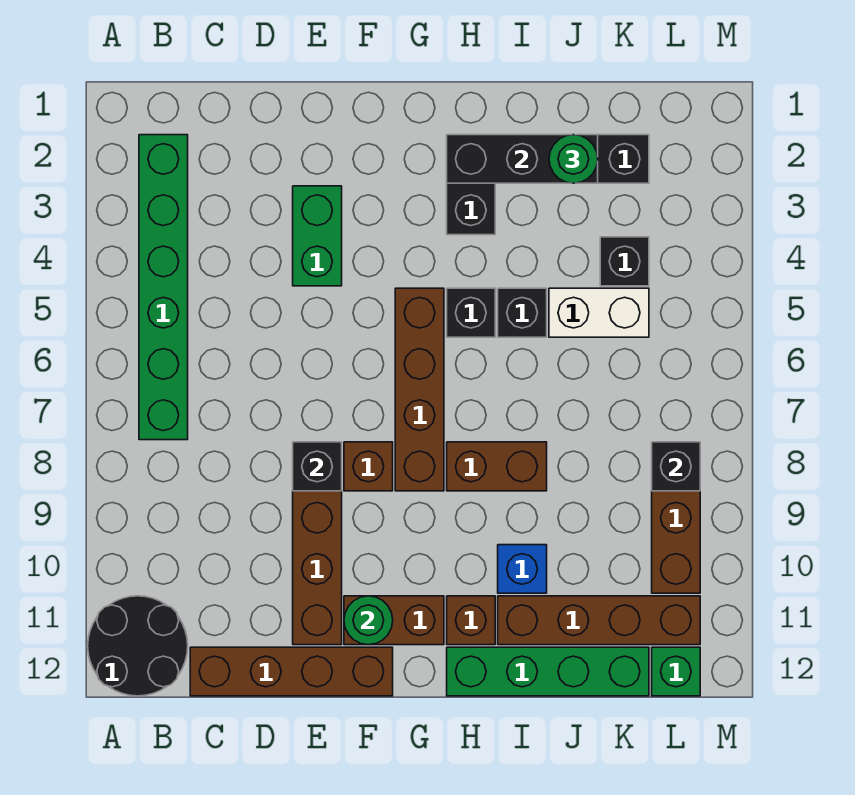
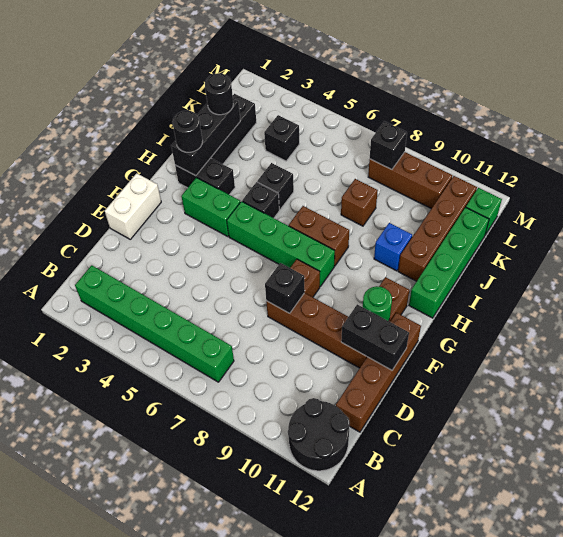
green brick E3:E4 level 1 -> green brick G3:G4 level 1
none -> black brick E11:E12 level 2
brown brick G5:G8 level 1 -> green brick G5:G8 level 1
none -> black round brick H2 level 3
brown brick H8:I8 level 1 -> brown brick H7:H8 level 1
brown brick H11 level 1 -> brown brick J8 level 1
green round brick J2 level 3 -> black round brick J2 level 3
white brick J5:K5 level 1 -> white brick E1:F1 level 1

